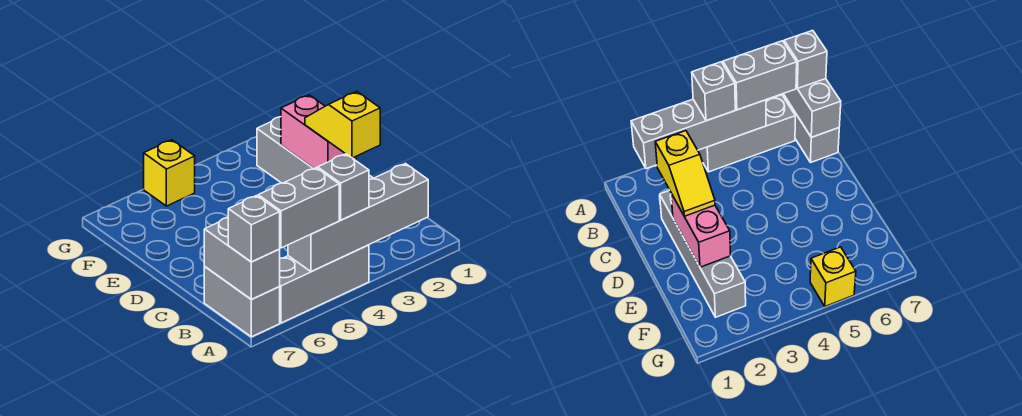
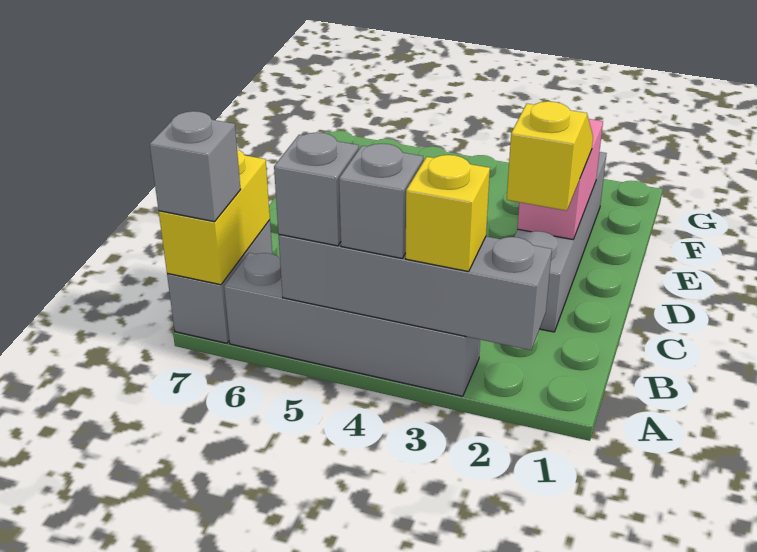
grey brick A4:A6 level 1 -> grey brick A3:A6 level 1
grey brick A5:A6 level 3 -> grey brick A5 level 3
grey brick A7:B7 level 2 -> yellow brick A7:B7 level 2
yellow brick G5 level 1 -> yellow brick A3 level 3

